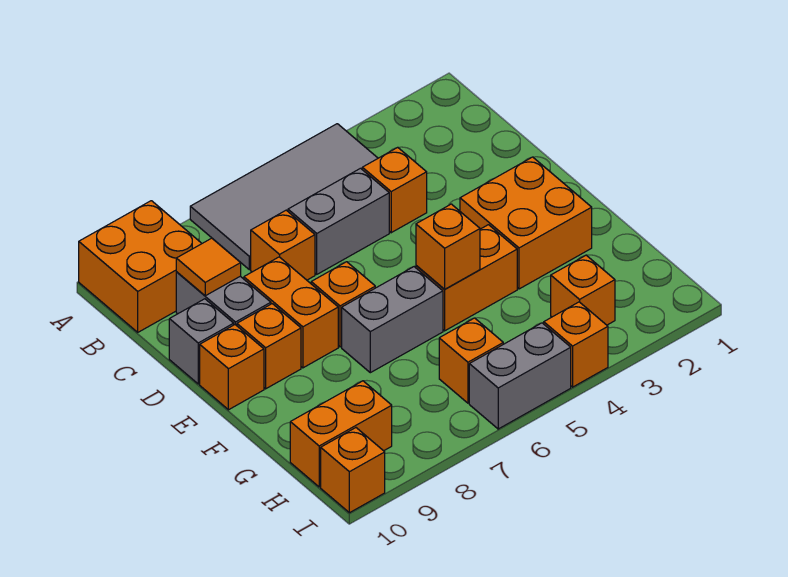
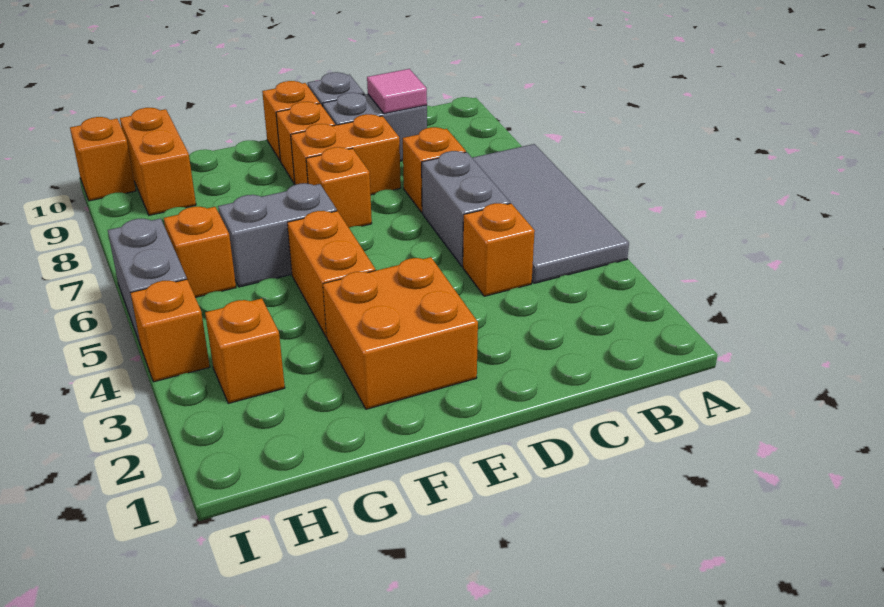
orange brick A9:B10 level 1 -> none
orange tile C9 level 2 -> pink tile C9 level 2
orange brick F5 level 2 -> none
grey brick F6:F7 level 1 -> grey brick F6:G6 level 1

